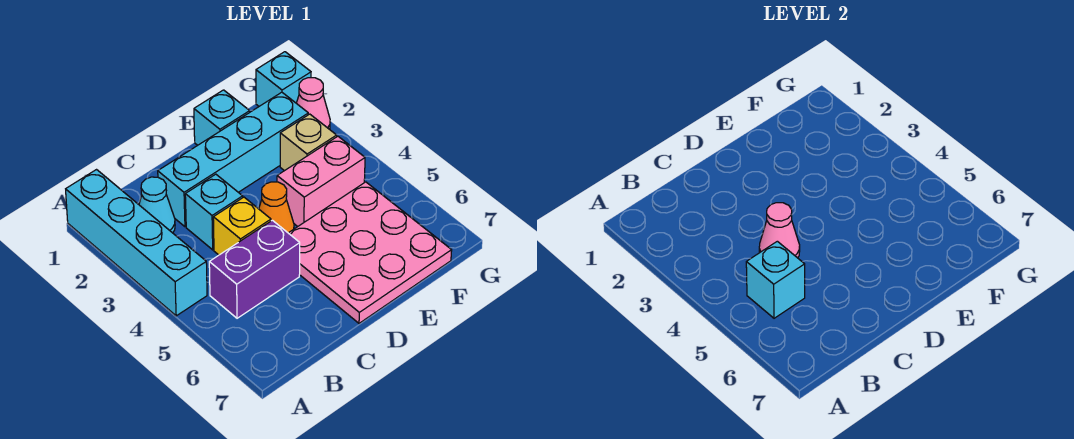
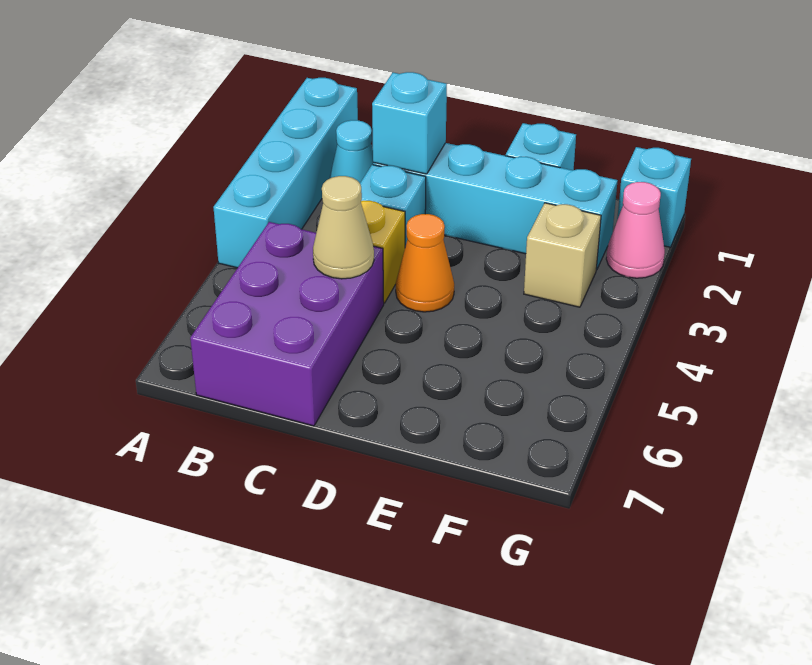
purple brick B5:C5 level 1 -> purple brick B5:C7 level 1
cyan brick B5 level 2 -> cyan brick C2 level 2
pink cone C4 level 2 -> none
none -> tan cone C5 level 2
pink plate D5:F7 level 1 -> none
pink brick E4:F4 level 1 -> none

